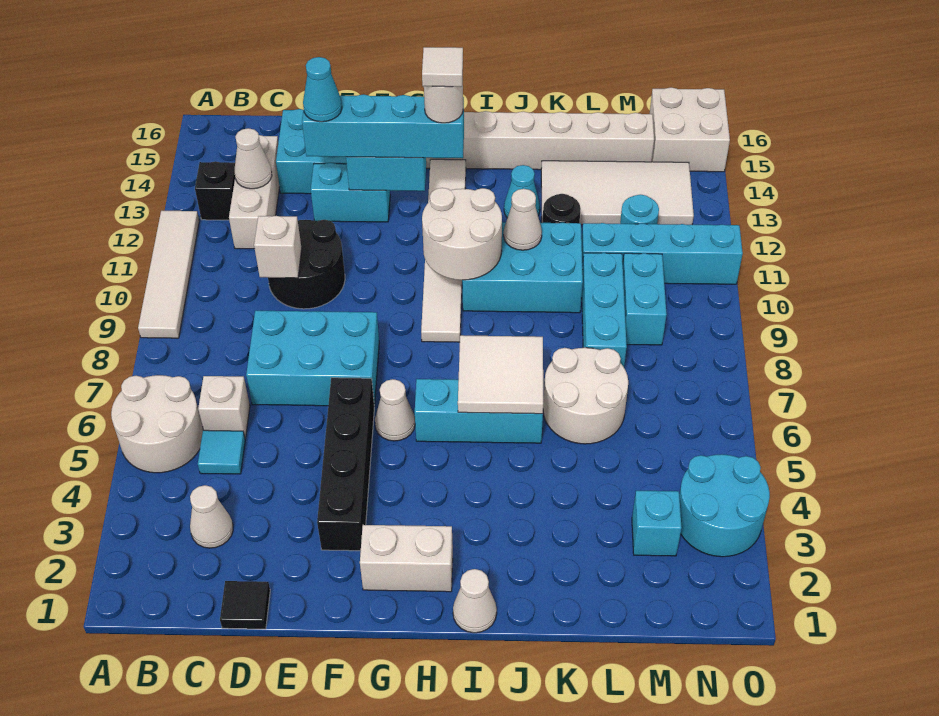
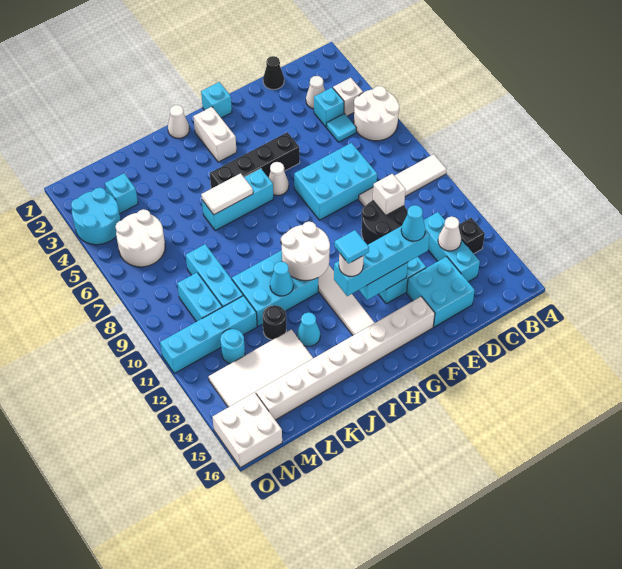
white tile A9:A12 level 1 -> white tile A9:D9 level 1
none -> cyan brick C4 level 1
white brick C6 level 1 -> white brick B4 level 1
white brick C12:C14 level 1 -> cyan brick C12:C14 level 1
black tile D1 level 1 -> black cone D1 level 1
black brick F3:F6 level 1 -> black brick F5:I5 level 1
none -> cyan brick G1 level 1
white brick G2:H2 level 1 -> white brick H2:H3 level 1
white tile H13 level 5 -> cyan tile H13 level 5
white tile I6:J7 level 2 -> white tile I6:J6 level 2
white cone J11 level 2 -> cyan cone J11 level 2
white round brick K6:L7 level 1 -> white round brick M5:N6 level 1

